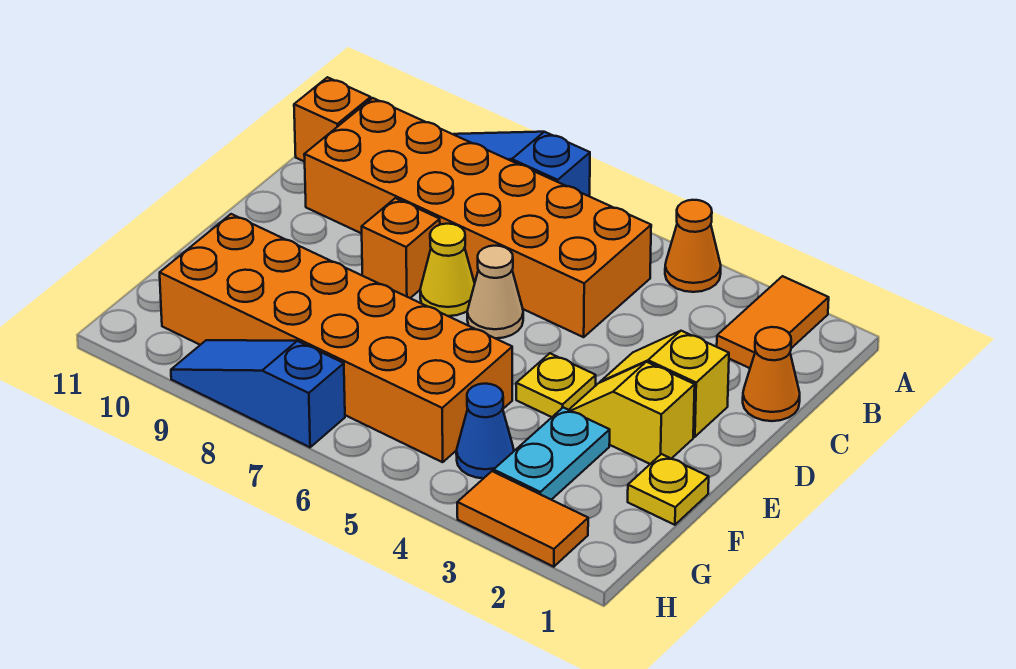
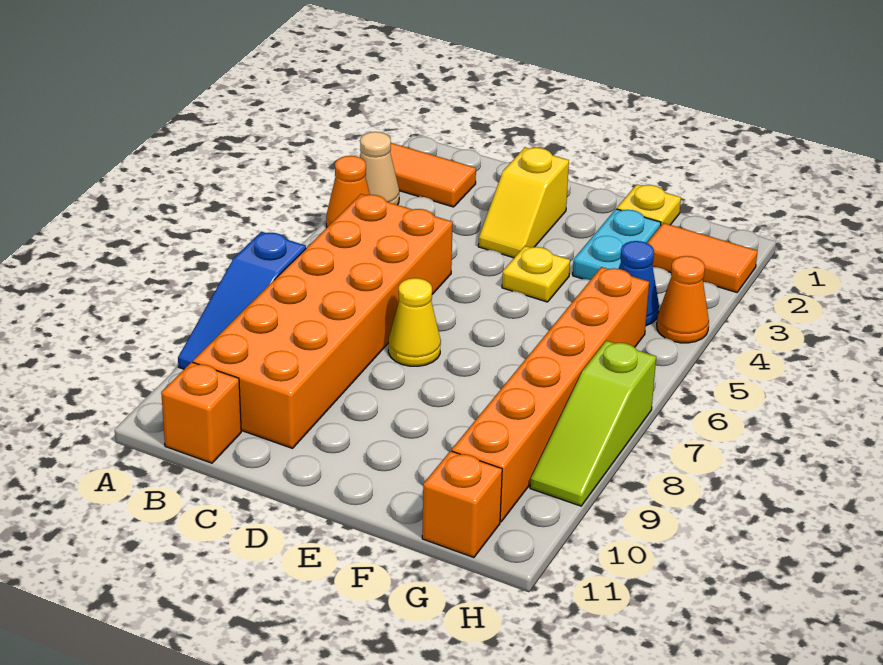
orange cone C1 level 1 -> orange cone H4 level 1
tan cone D6 level 1 -> tan cone A3 level 1
orange brick D8 level 1 -> orange brick G11 level 1
yellow slope E2:E3 level 1 top 2 -> none
cyan plate F3:G3 level 1 -> cyan plate F2:F3 level 1
orange brick F5:G10 level 1 -> orange brick G5:G10 level 1
orange tile H2:H3 level 1 -> orange tile G2:H2 level 1
blue slope H7:H9 level 1 top 7 -> lime slope H7:H9 level 1 top 7

